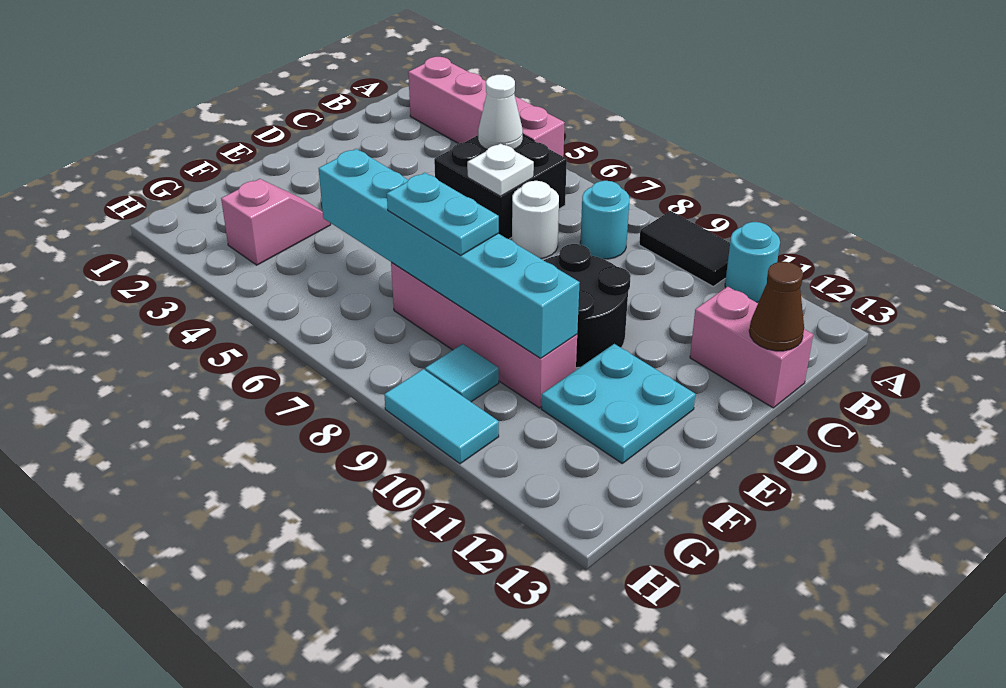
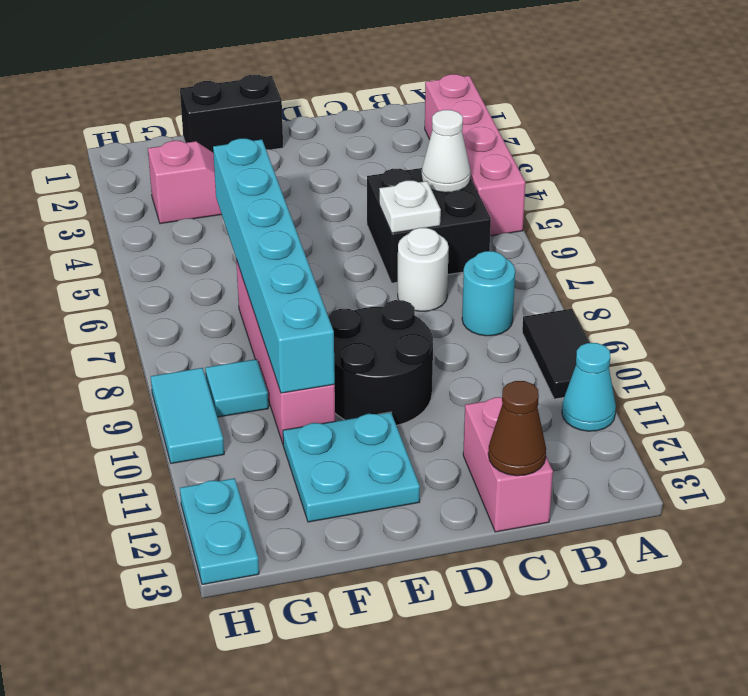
cyan round brick A11 level 1 -> cyan cone A11 level 1
none -> black brick E1:F1 level 1
cyan plate F7:F8 level 3 -> cyan plate H12:H13 level 1

